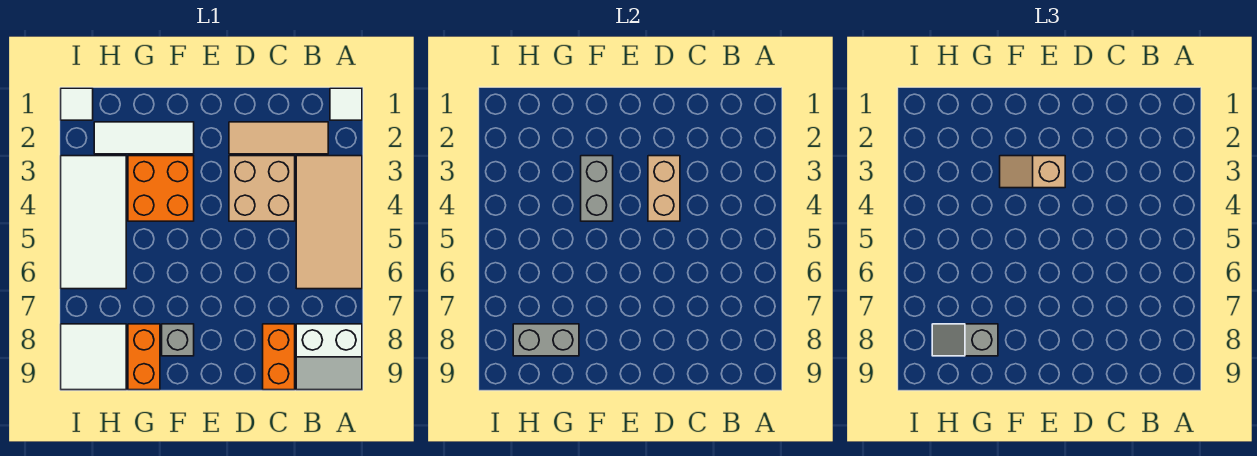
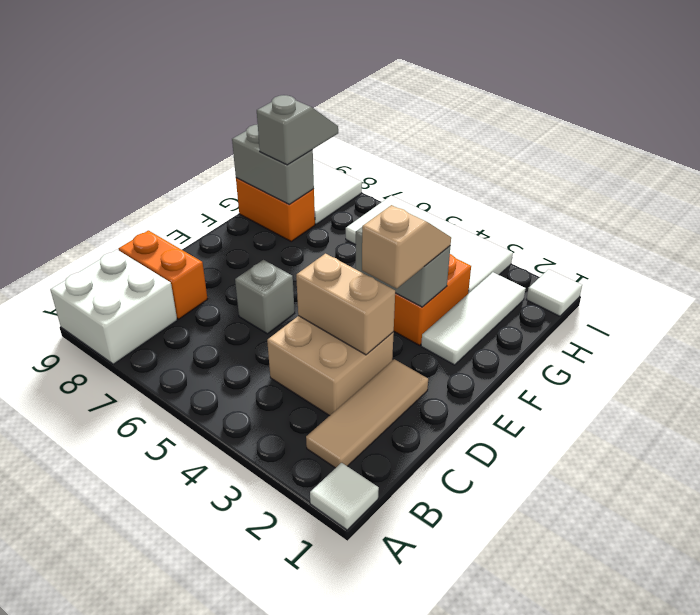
tan tile A3:B6 level 1 -> none
white slope A8:B9 level 1 top 8 -> white brick A8:B9 level 1
grey brick F8 level 1 -> grey brick D6 level 1
grey brick G8:H8 level 2 -> grey brick G8:G9 level 2

